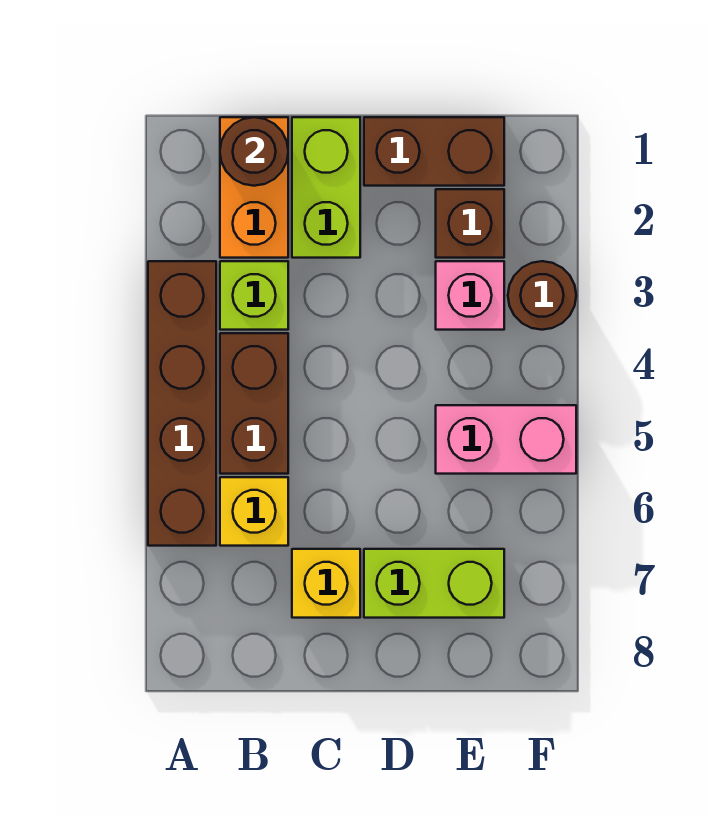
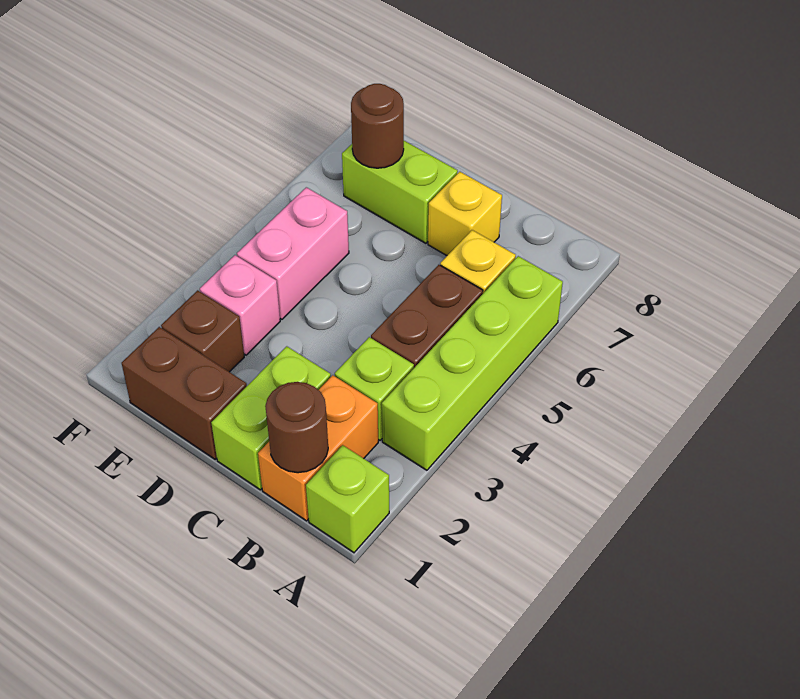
none -> lime brick A1 level 1
brown brick A3:A6 level 1 -> lime brick A3:A6 level 1
pink brick E5:F5 level 1 -> pink brick E4:E5 level 1
brown round brick F3 level 1 -> brown round brick E7 level 2

